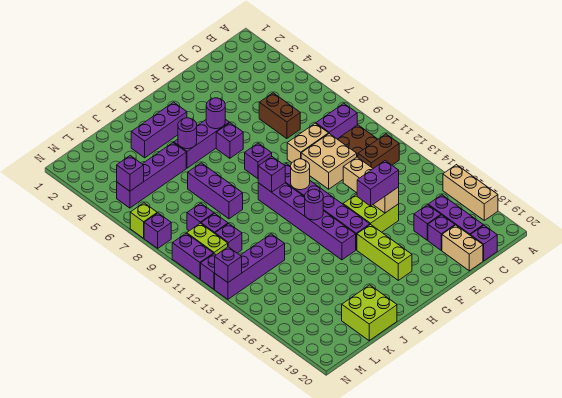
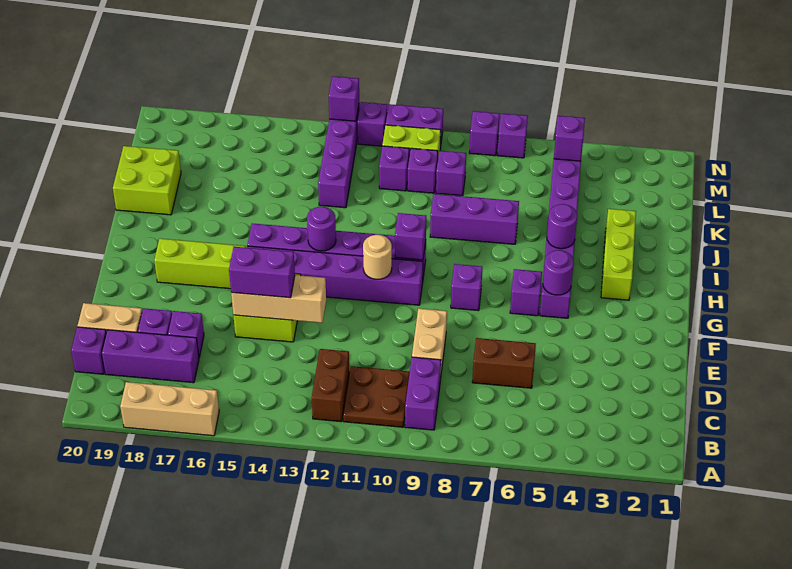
tan brick D10:E11 level 1 -> none
purple brick E15:F15 level 3 -> purple brick E14:E15 level 3
purple brick H3:J3 level 1 -> lime brick H3:J3 level 1
lime brick N7 level 1 -> purple brick N7 level 1

